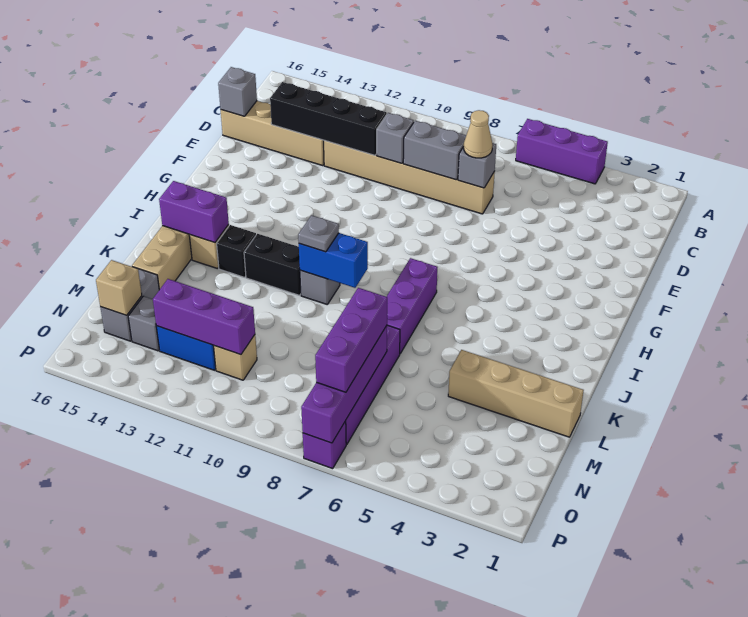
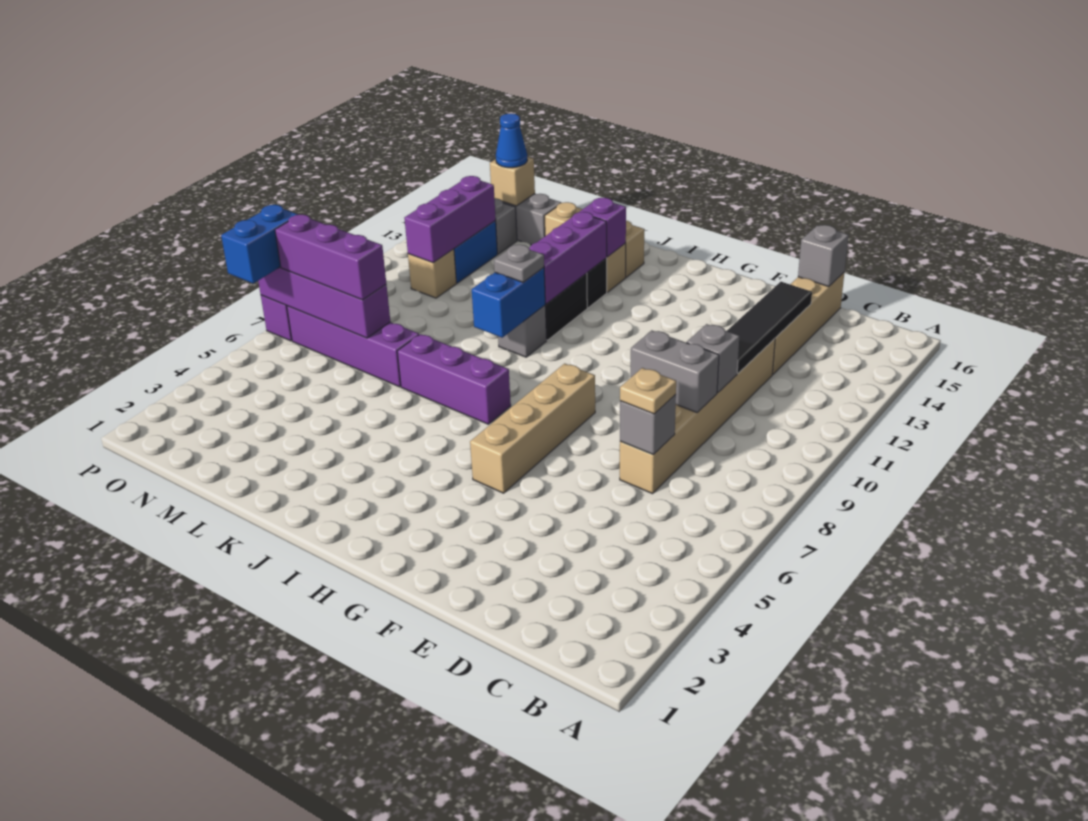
purple brick A4:A6 level 1 -> purple brick J11:J13 level 2
tan cone D7 level 3 -> tan plate D7 level 3
grey brick D8:D9 level 2 -> grey brick D9:E9 level 2
black brick D11:D14 level 2 -> black tile D11:D14 level 2
purple brick J14:J15 level 2 -> purple brick J14 level 2
tan brick L1:L4 level 1 -> tan brick G5:G8 level 1
none -> blue cone N15 level 3
none -> blue brick P6:P7 level 3

